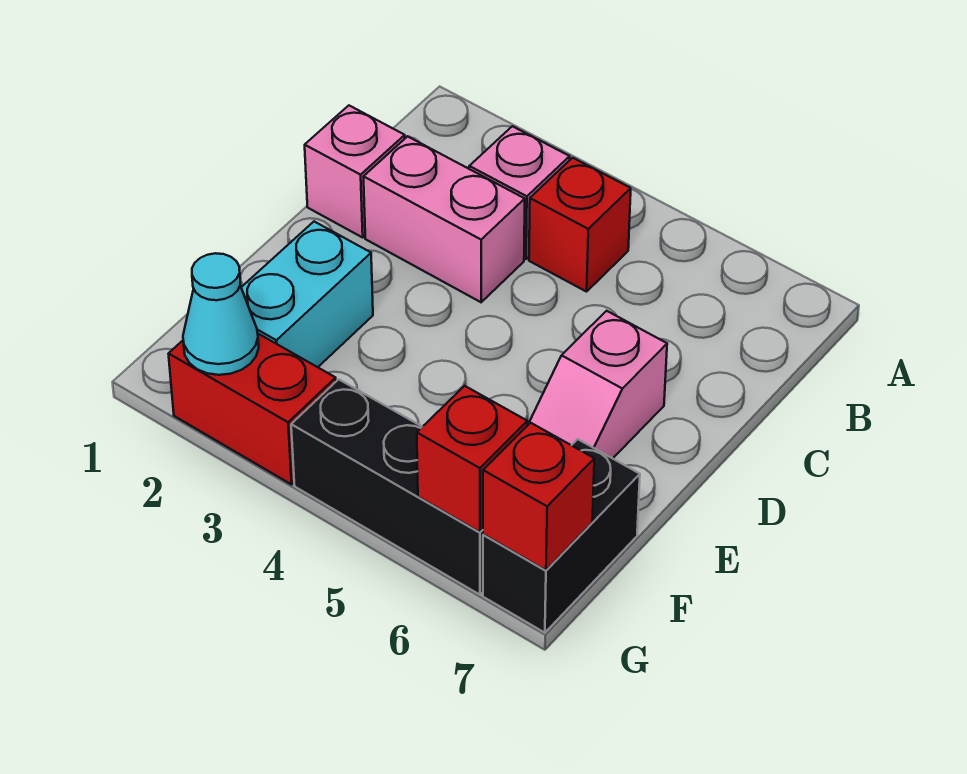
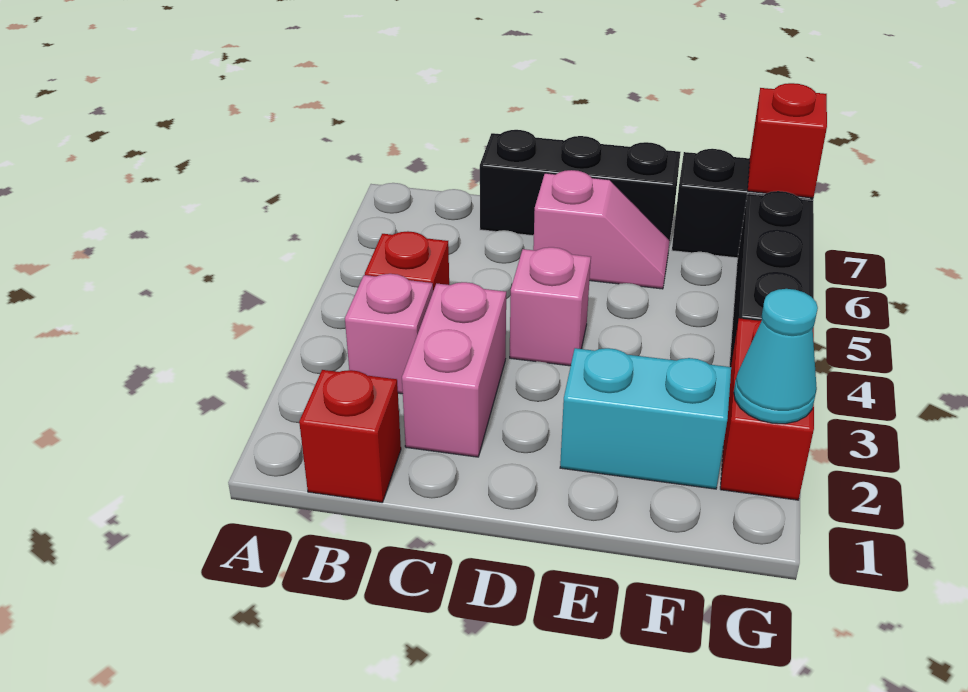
pink brick C1 level 1 -> pink brick D4 level 1
none -> black brick C7:E7 level 1
red brick G6 level 2 -> red brick B1 level 1

